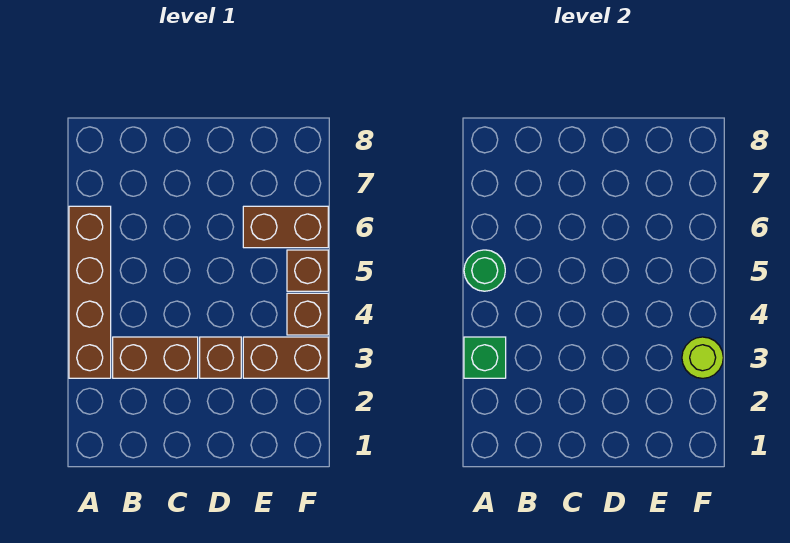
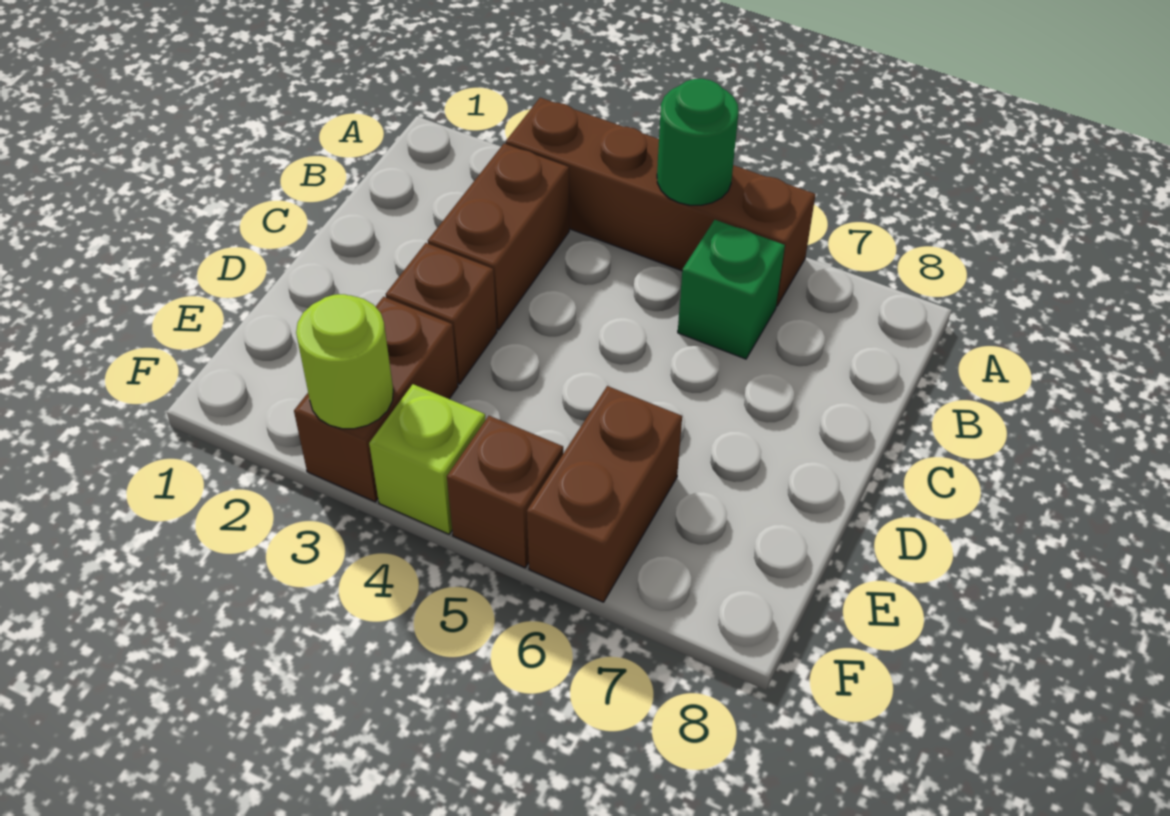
green brick A3 level 2 -> green brick B6 level 1
brown brick F4 level 1 -> lime brick F4 level 1

